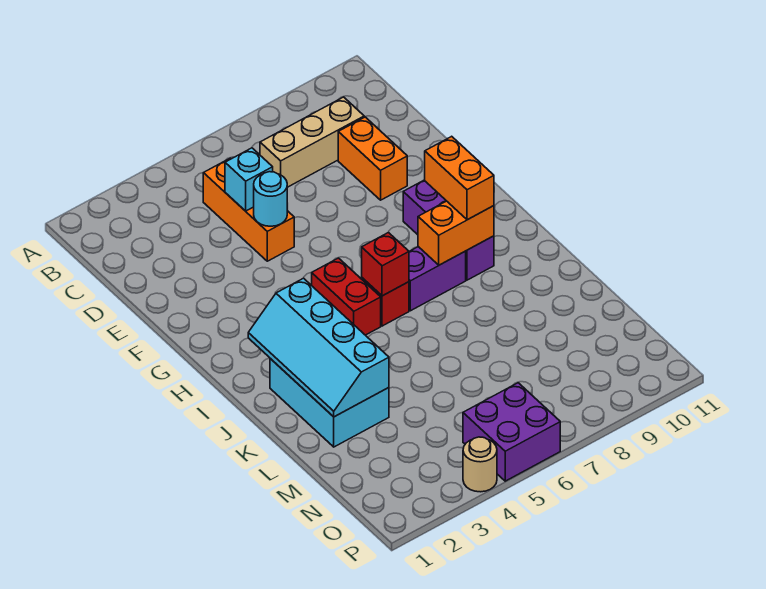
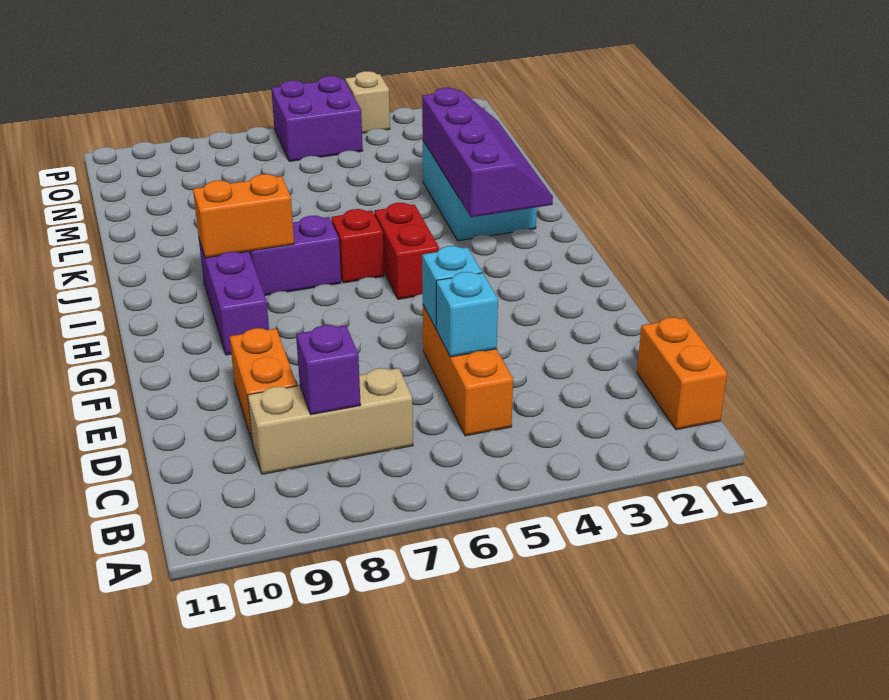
none -> purple brick C8 level 2
cyan round brick E5 level 2 -> cyan brick E5 level 2
orange brick H9:I9 level 3 -> orange brick B1:C1 level 1
cyan slope I2:L3 level 2 top 3 -> purple slope I2:L3 level 2 top 3
red brick I6 level 2 -> none
tan round brick P4 level 1 -> tan brick P4 level 1

